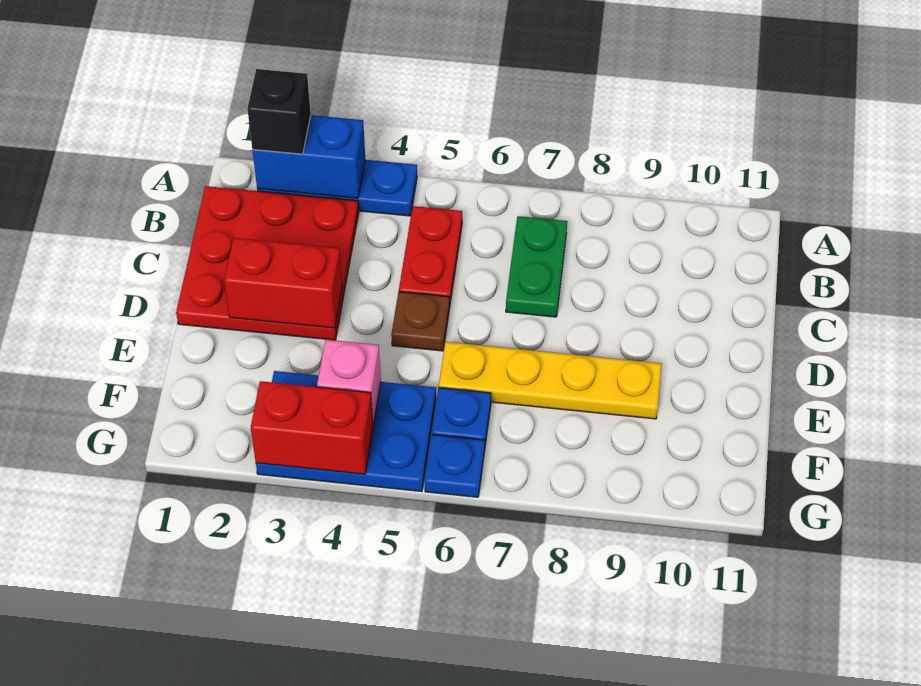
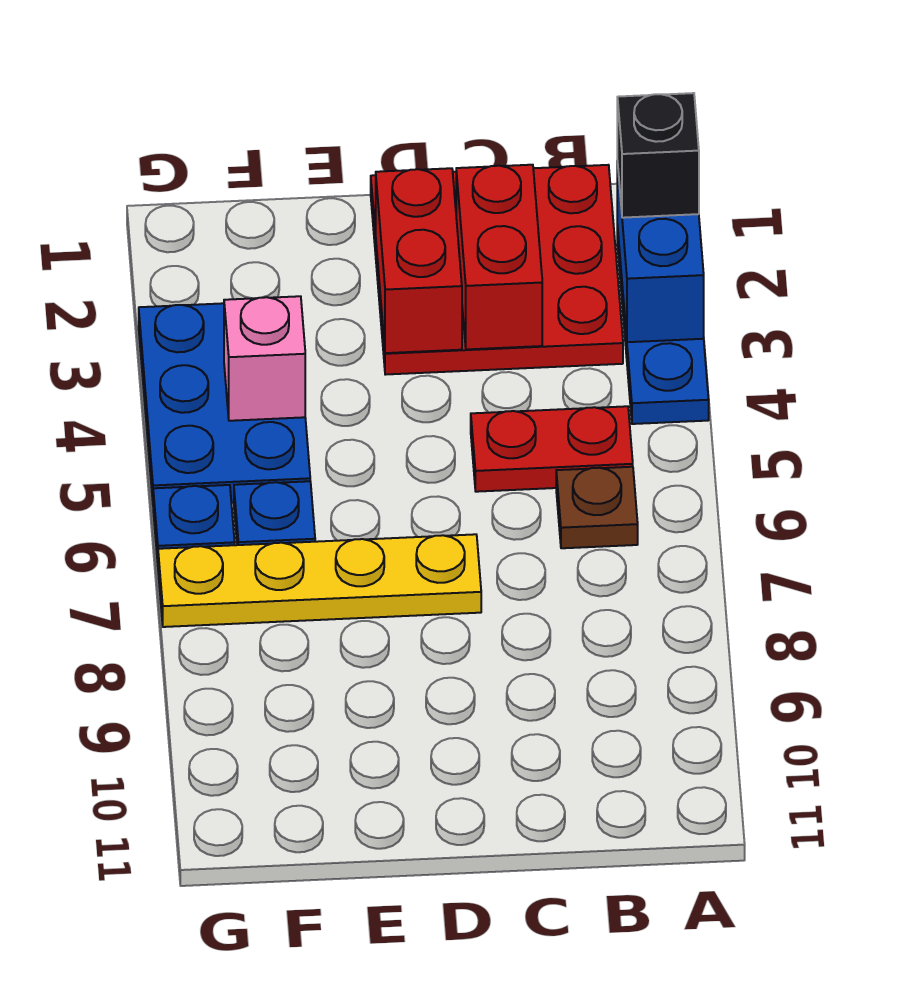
green plate B7:C7 level 1 -> none
brown plate D5 level 1 -> brown plate B6 level 1
yellow plate E6:E9 level 1 -> yellow plate D7:G7 level 1
red brick G3:G4 level 2 -> red brick C2:C3 level 2

